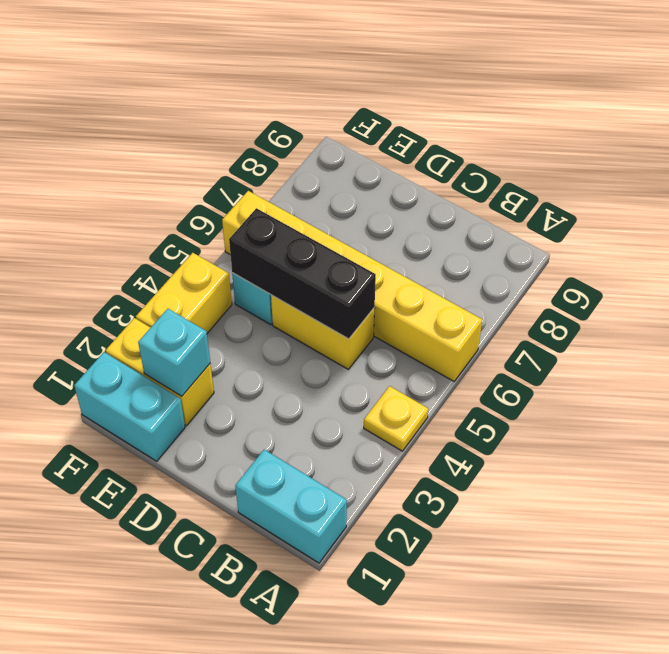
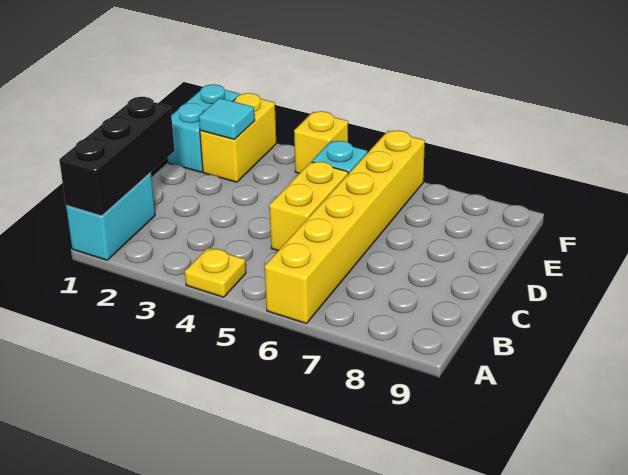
black brick C5:E5 level 2 -> black brick A1:C1 level 2
cyan brick E2 level 2 -> cyan tile E2 level 2
yellow brick F3:F4 level 1 -> yellow brick F4 level 1

